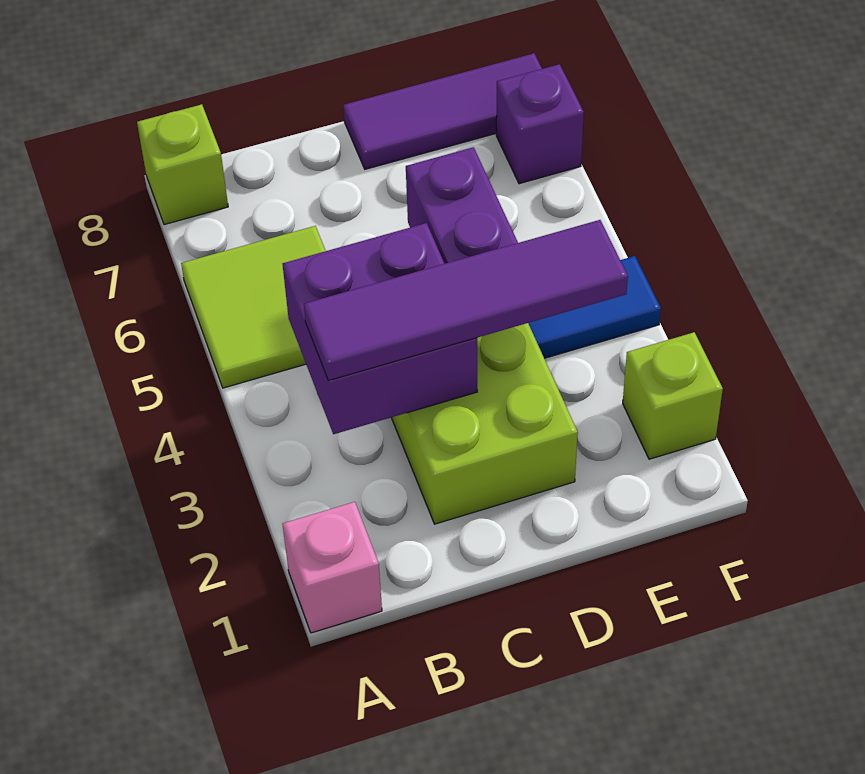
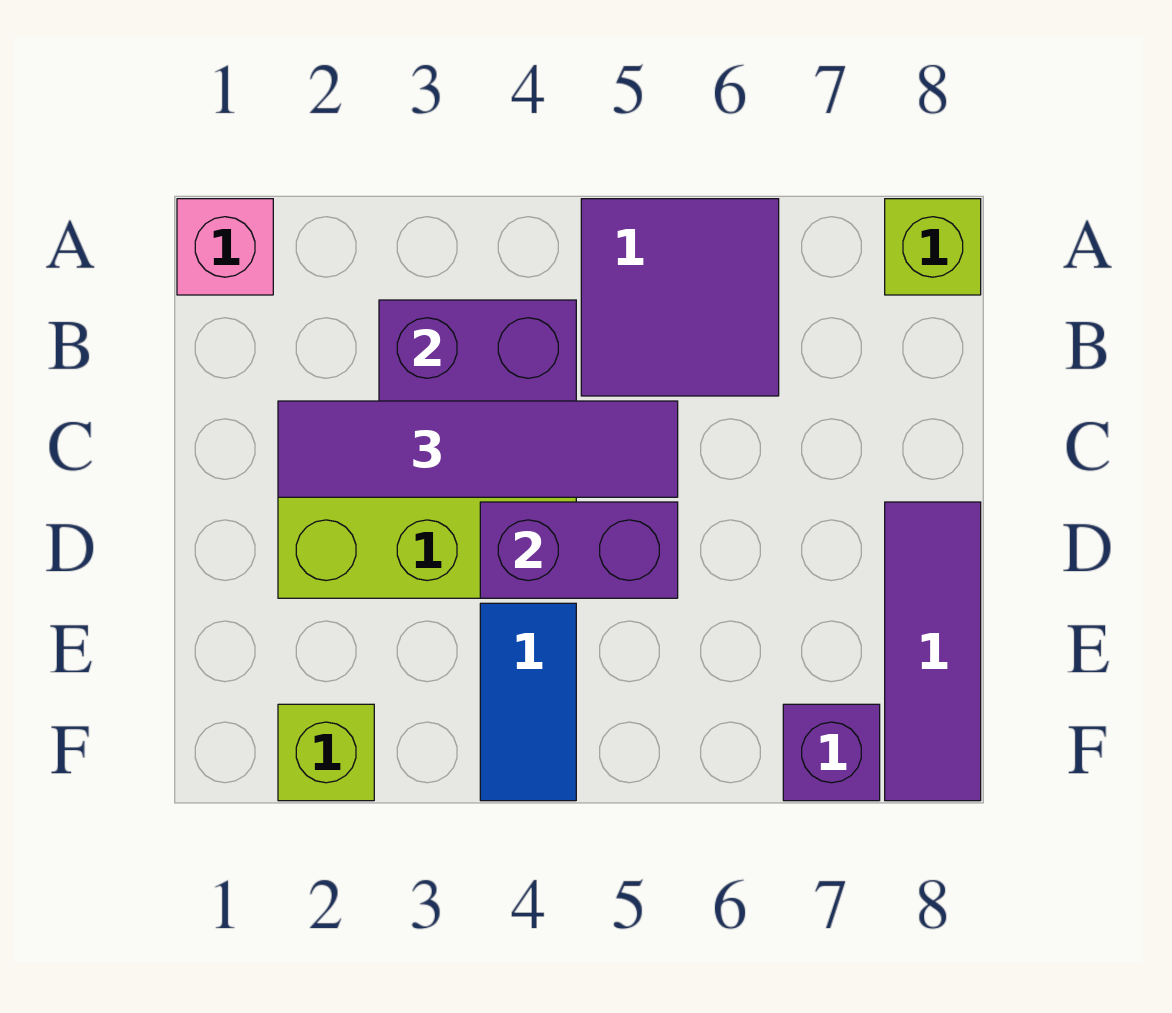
lime tile A5:B6 level 1 -> purple tile A5:B6 level 1
purple tile B3:E3 level 3 -> purple tile C2:C5 level 3

